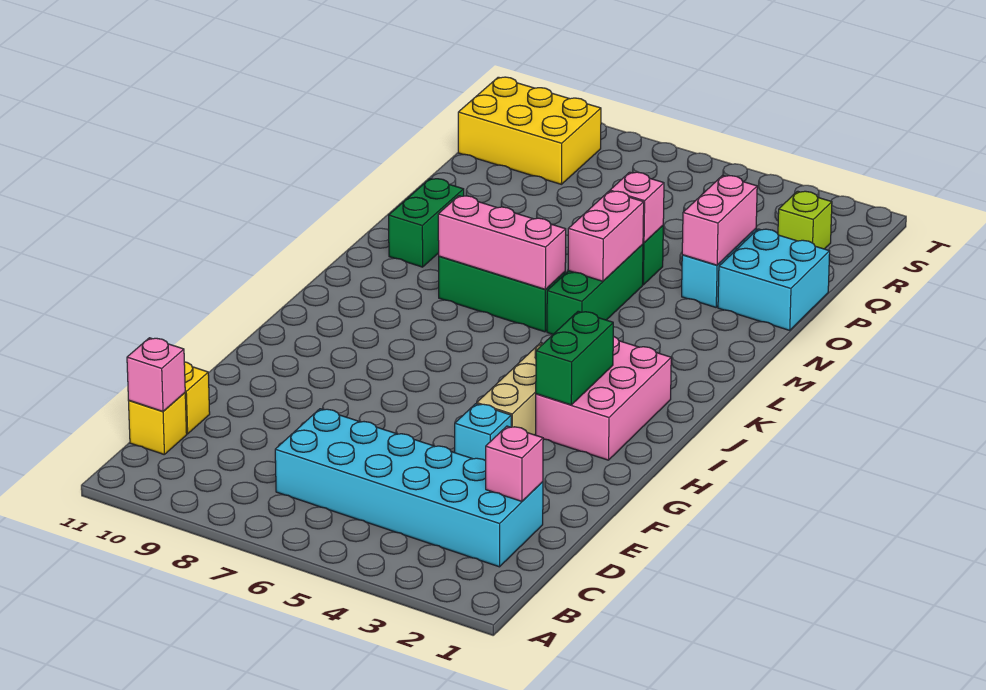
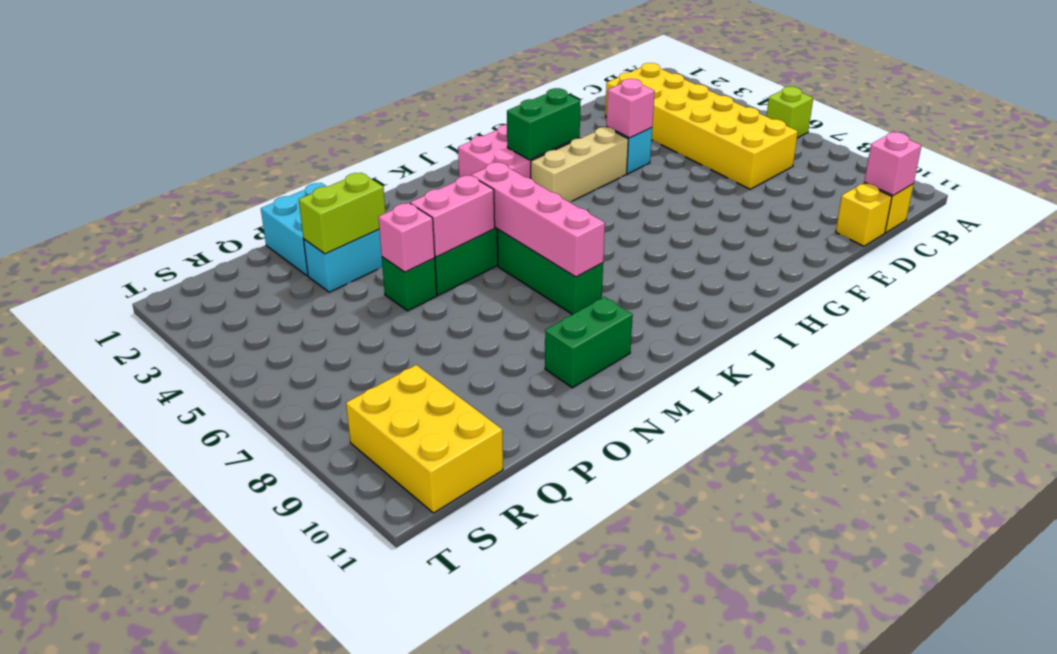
cyan brick C2:D7 level 1 -> yellow brick C2:D7 level 1
pink brick D2 level 2 -> pink brick F4 level 2
pink brick L6:L8 level 2 -> pink brick L5:L8 level 2
pink brick O3:P3 level 2 -> lime brick O3:P3 level 2
lime brick R2 level 1 -> lime brick A6 level 1

